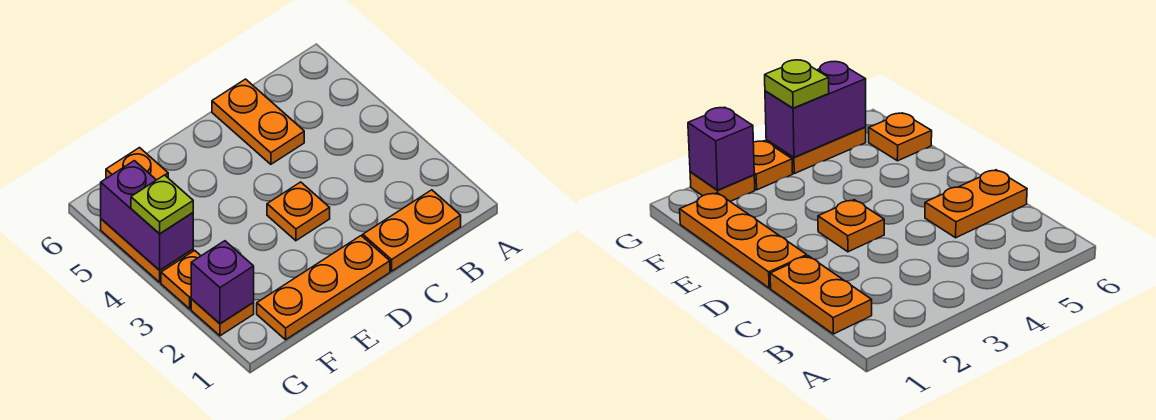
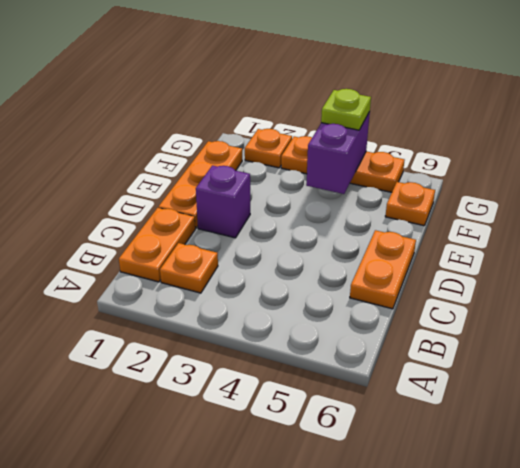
orange plate C5:C6 level 1 -> orange plate C6:D6 level 1
orange plate D3 level 1 -> orange plate B2 level 1
purple brick G2 level 2 -> purple brick D2 level 1
purple brick G4:G5 level 2 -> purple brick F4:G4 level 2

